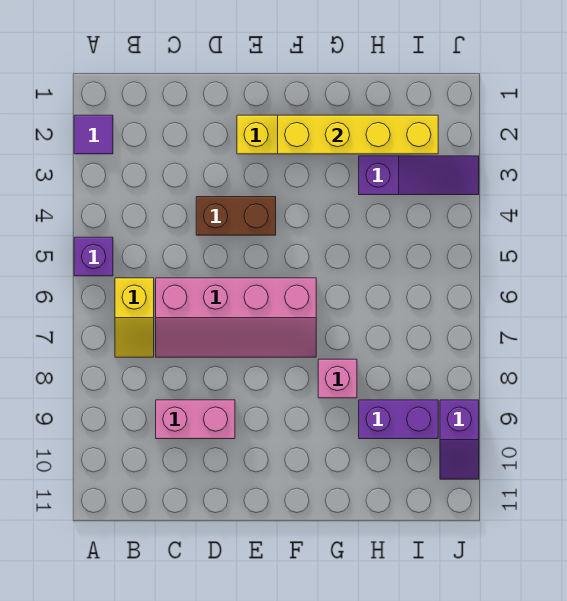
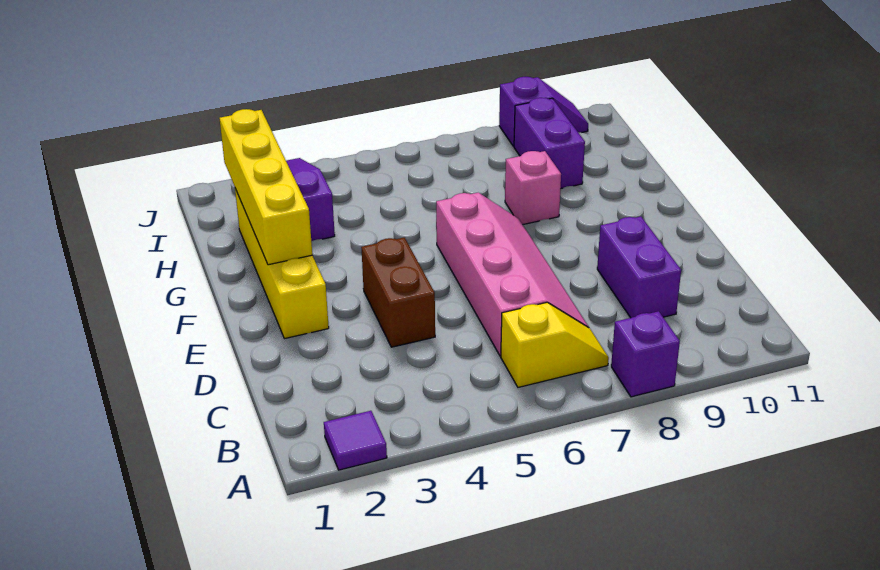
purple brick A5 level 1 -> purple brick A8 level 1
pink brick C9:D9 level 1 -> purple brick C9:D9 level 1

